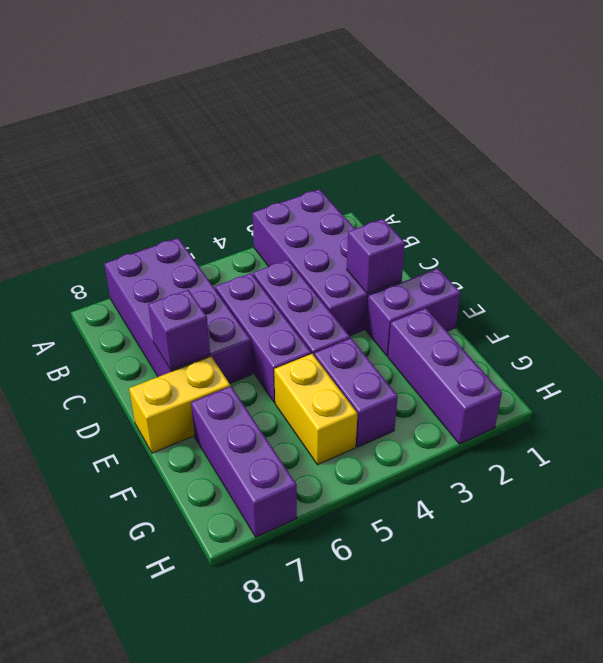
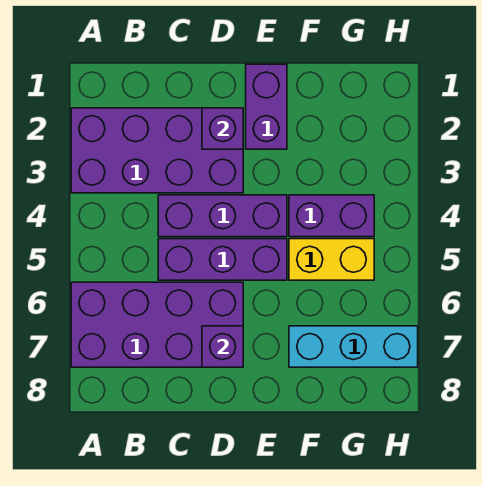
yellow brick E7:E8 level 1 -> none
purple brick F2:H2 level 1 -> none
purple brick F7:H7 level 1 -> cyan brick F7:H7 level 1

